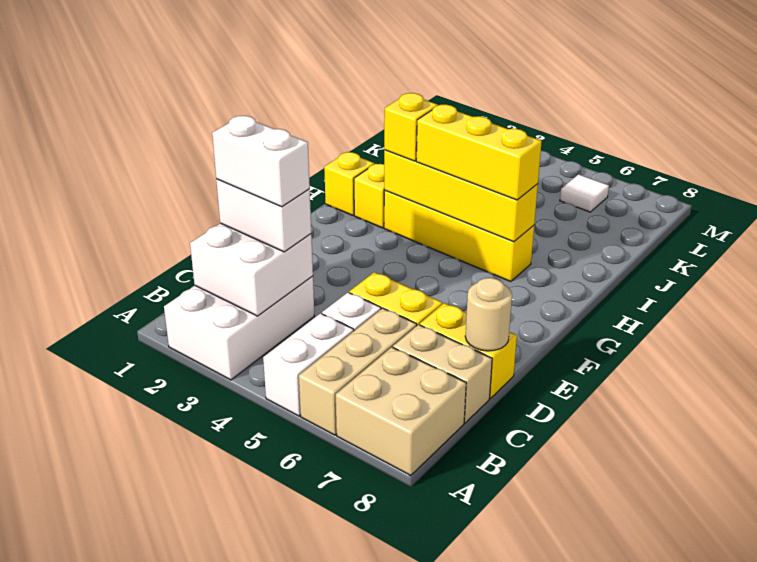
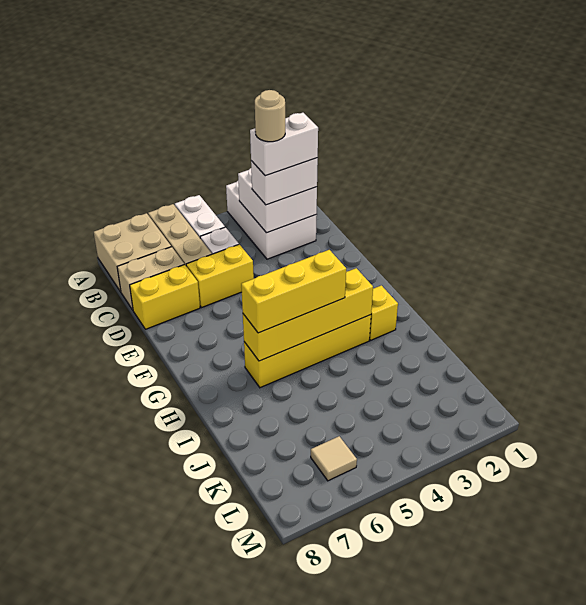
tan round brick D8 level 2 -> tan round brick C3 level 5
yellow brick H1 level 1 -> none
yellow brick H3 level 3 -> none
white tile L6 level 1 -> tan tile L6 level 1

